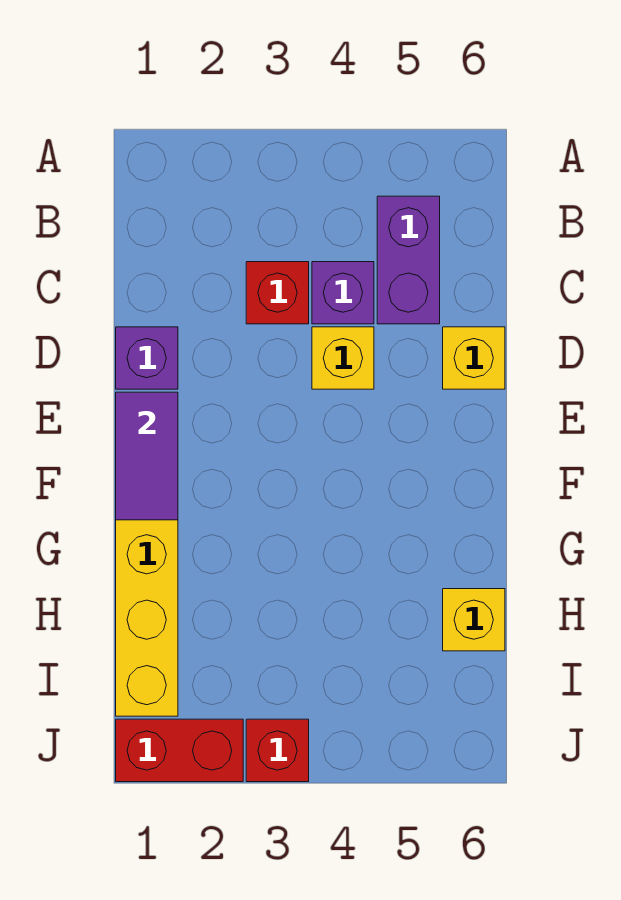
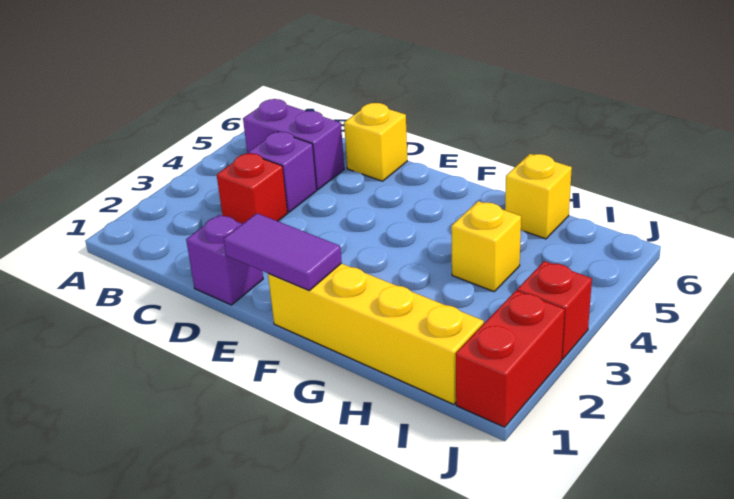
yellow brick D4 level 1 -> yellow brick H4 level 1

